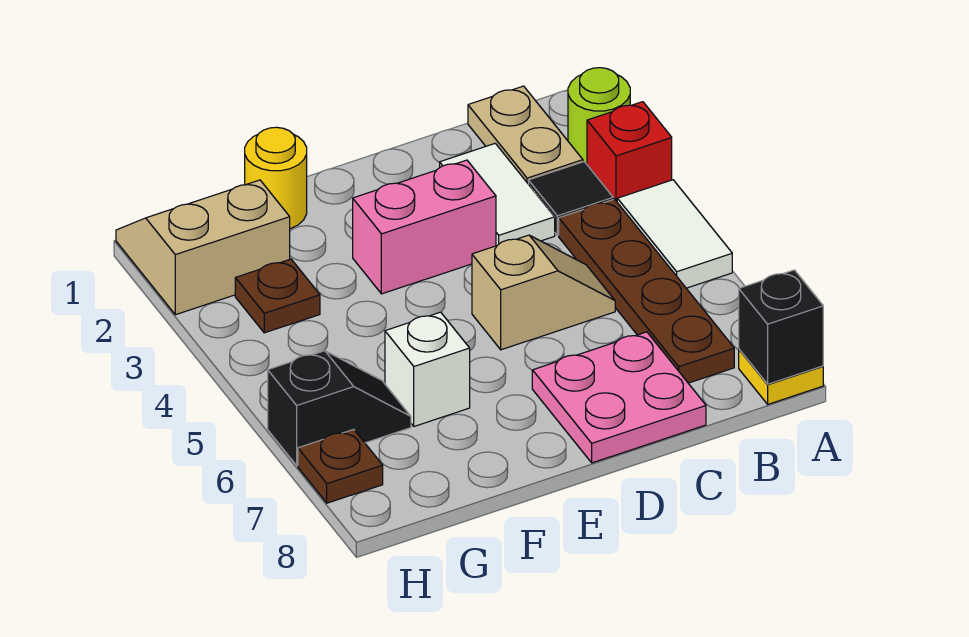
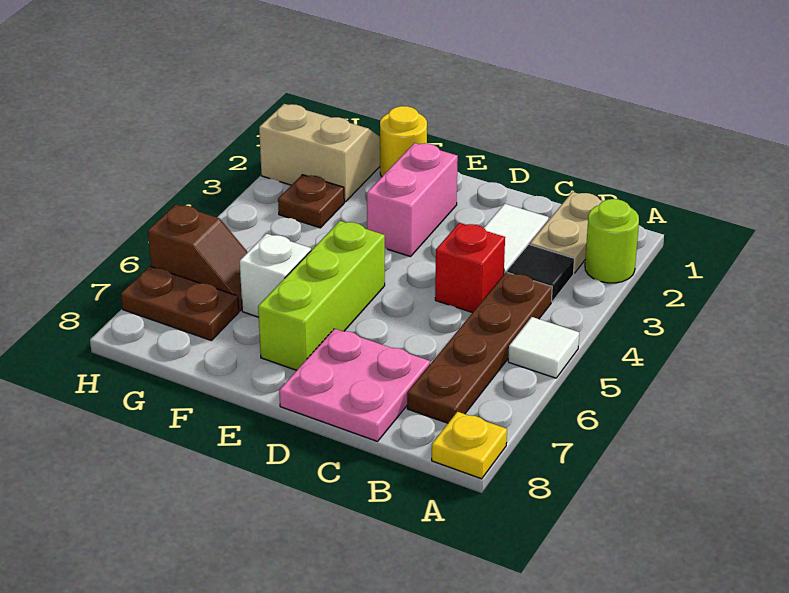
red brick A3 level 1 -> red brick C4 level 1
white tile A4:A5 level 1 -> white tile A5 level 1
black brick A8 level 2 -> none
tan slope C5:D5 level 1 top D -> none
pink brick D3:E3 level 1 -> pink brick E2:E3 level 1
none -> lime brick E5:E7 level 1
black slope G6:H6 level 1 top H -> brown slope G6:H6 level 1 top H
brown plate H7 level 1 -> brown plate G7:H7 level 1

